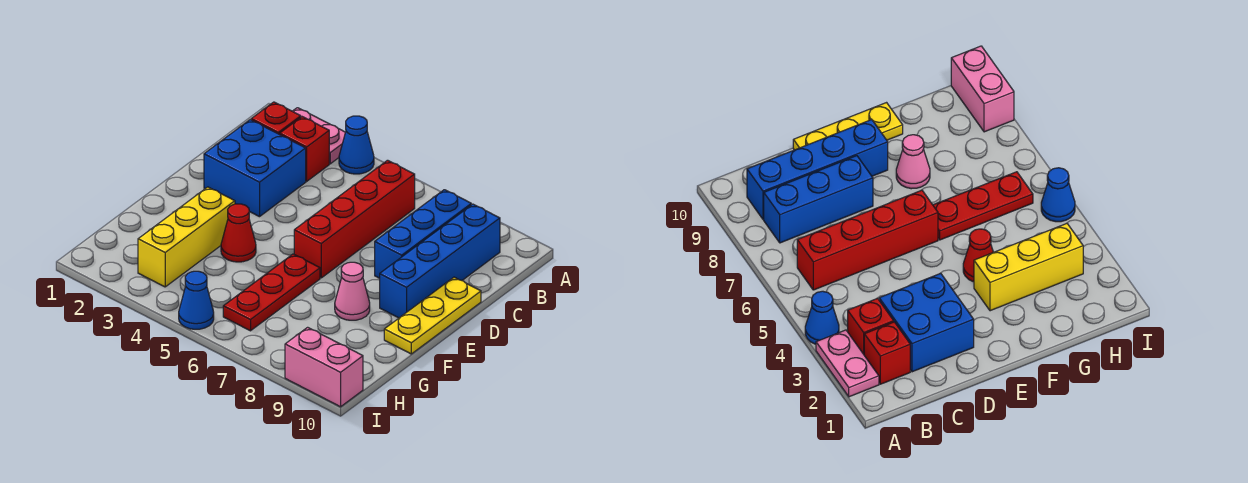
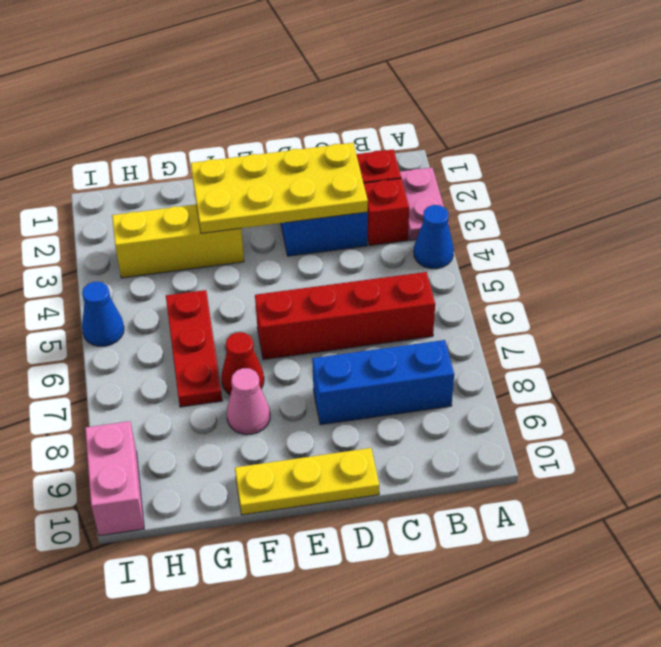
blue brick B9:E9 level 1 -> none
none -> yellow plate C2:F3 level 2
red cone F4 level 1 -> red cone F7 level 1
red plate F6:H6 level 1 -> red plate G5:G7 level 1

